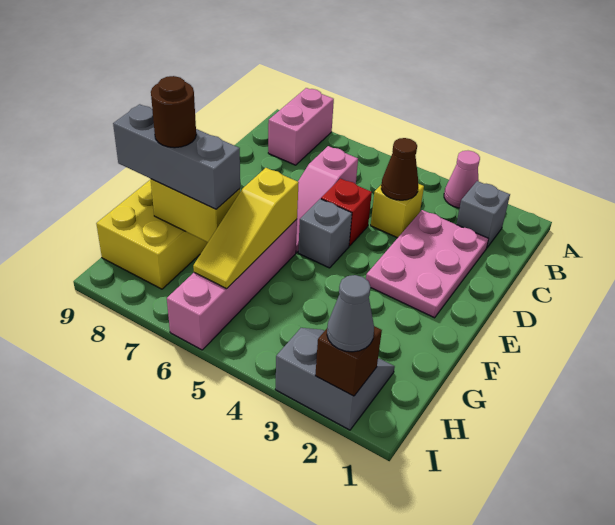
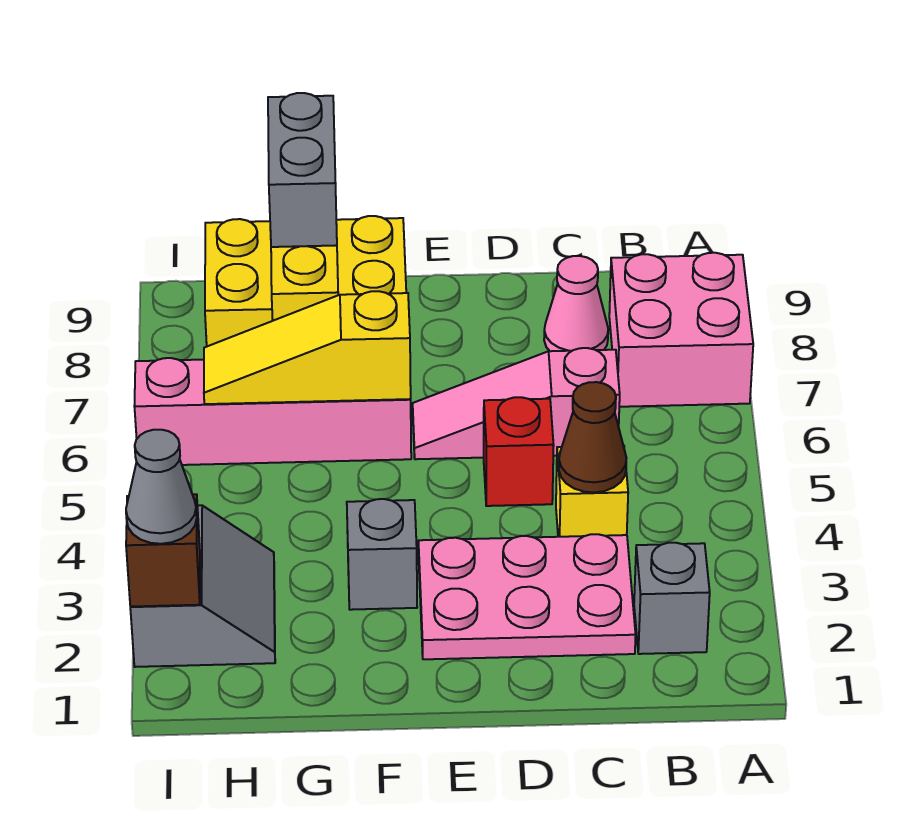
pink cone A3 level 1 -> pink cone C8 level 1
pink brick A8:B8 level 1 -> pink brick A7:B8 level 1
grey brick E5 level 1 -> grey brick F3 level 1
grey brick G7:G9 level 3 -> grey brick G8:G9 level 3
brown round brick G8 level 4 -> none

